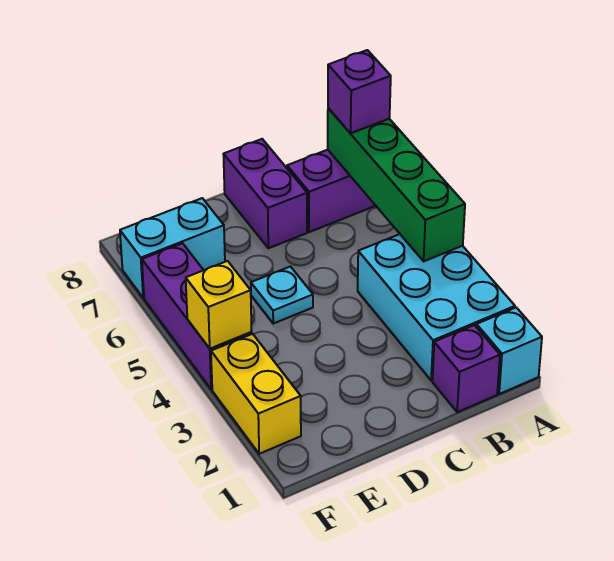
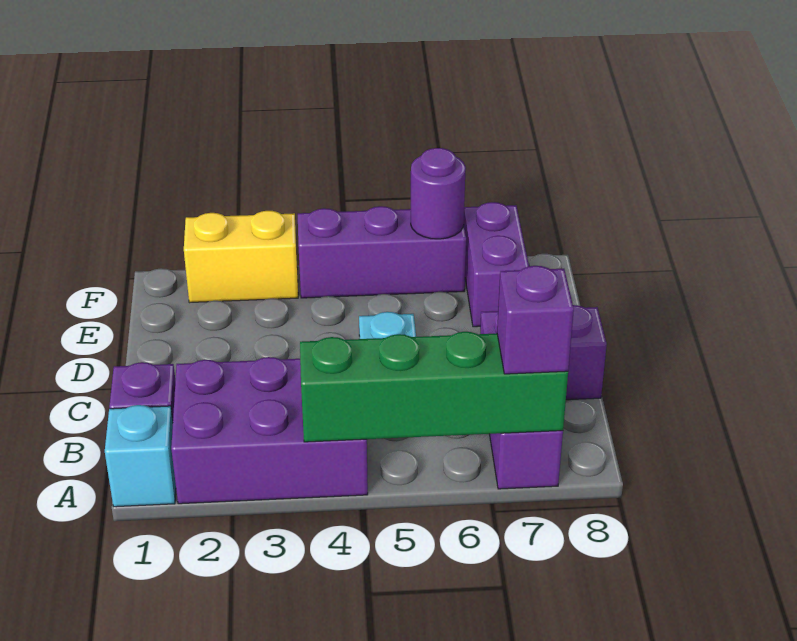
cyan brick A2:B4 level 1 -> purple brick A2:B4 level 1
cyan brick E7:F7 level 1 -> purple brick E7:F7 level 1
yellow brick F4 level 2 -> none
none -> purple round brick F6 level 2

